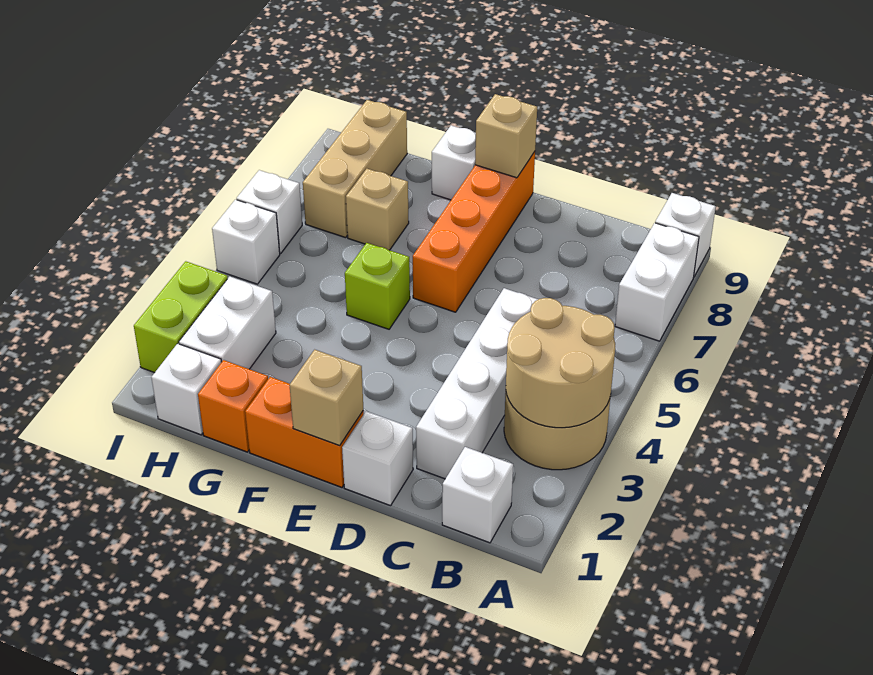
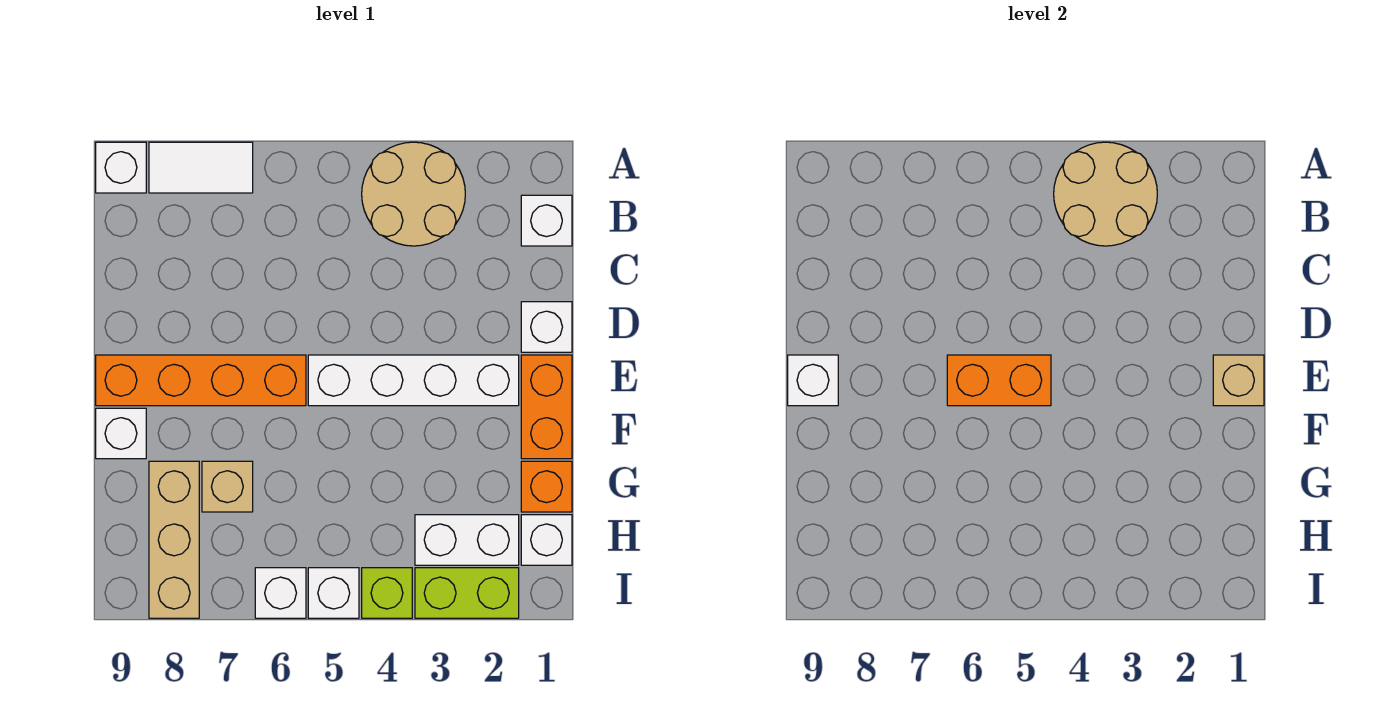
white brick A7:A8 level 1 -> white tile A7:A8 level 1
white brick C2:C5 level 1 -> white brick E2:E5 level 1
none -> orange brick E5:E6 level 2
tan brick E9 level 2 -> white brick E9 level 2
lime brick F5 level 1 -> lime brick I4 level 1
tan brick H7:H9 level 1 -> tan brick G8:I8 level 1

